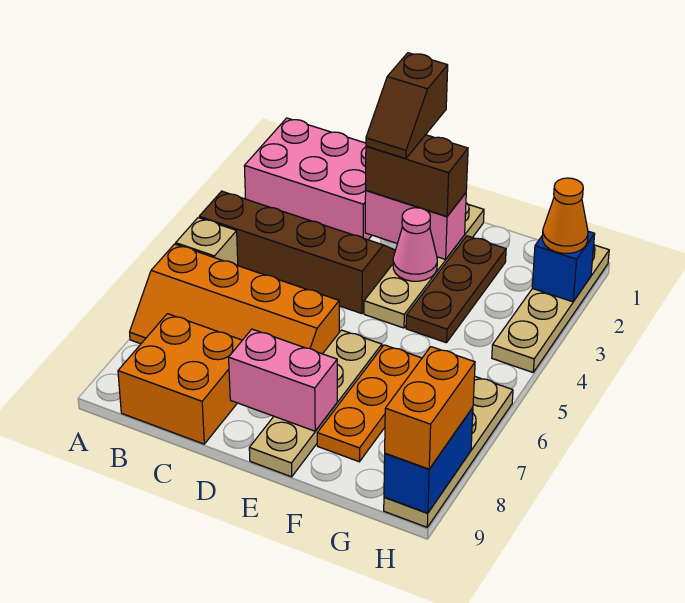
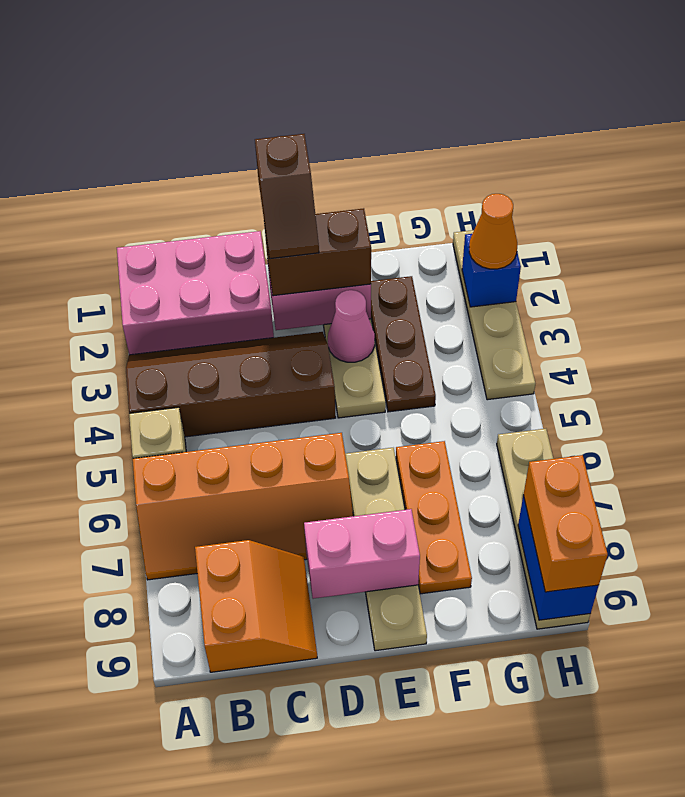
orange brick B8:C9 level 1 -> orange slope B8:C9 level 1 top B

